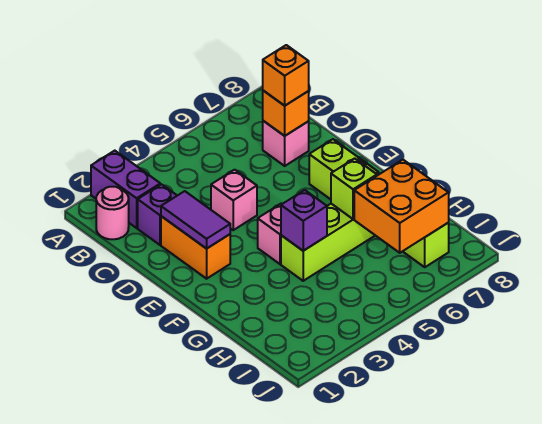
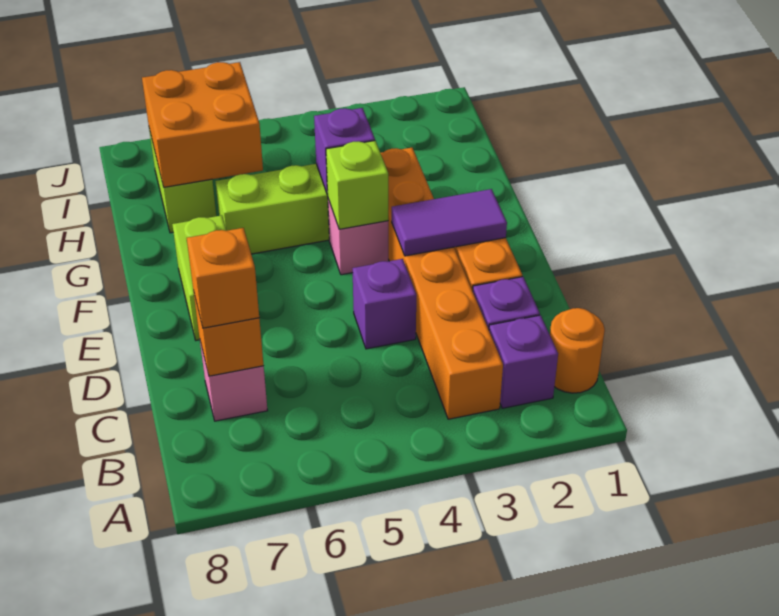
purple brick A2:B2 level 1 -> purple brick B2 level 1
pink round brick B1 level 1 -> orange round brick B1 level 1
none -> orange brick B3:G3 level 1
purple tile D2:E2 level 2 -> purple tile E2:E3 level 2
pink brick D4 level 1 -> purple brick D4 level 1
lime brick G6 level 2 -> lime brick F4 level 2

